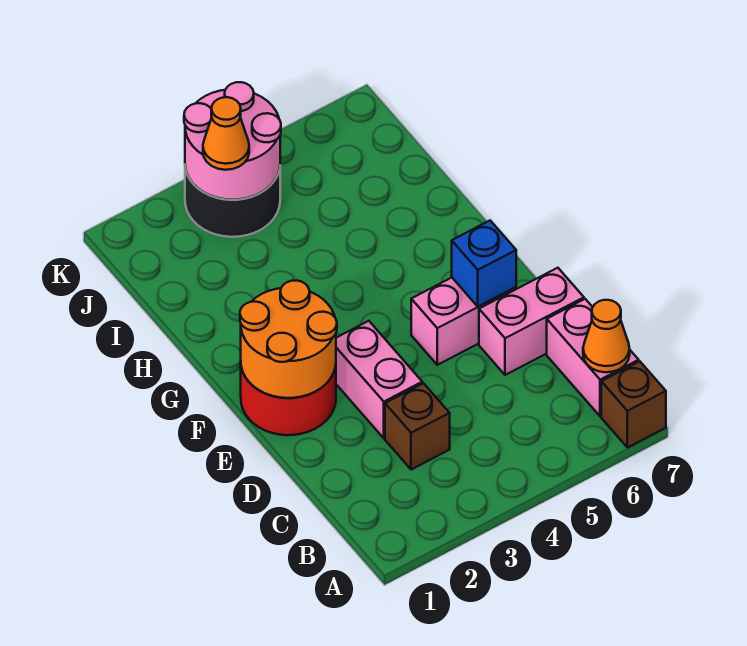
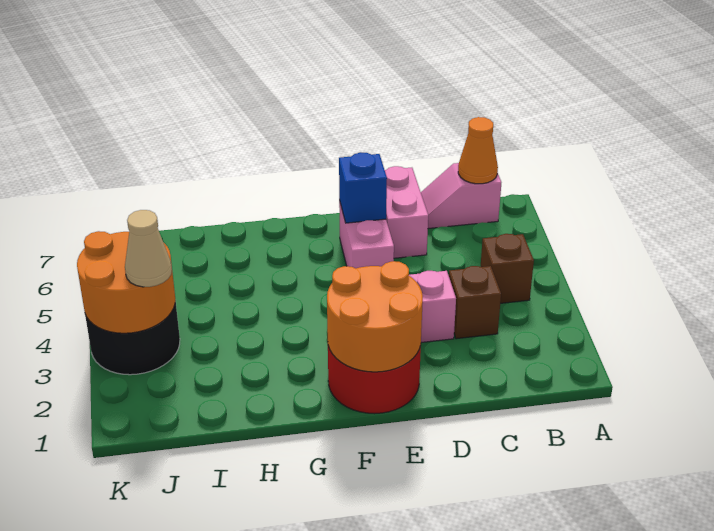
brown brick A7 level 1 -> brown brick B4 level 1
pink brick B7:C7 level 1 -> pink slope B7:C7 level 1 top B
pink round brick J3:K4 level 2 -> orange round brick J3:K4 level 2
orange cone J3 level 3 -> tan cone J3 level 3

